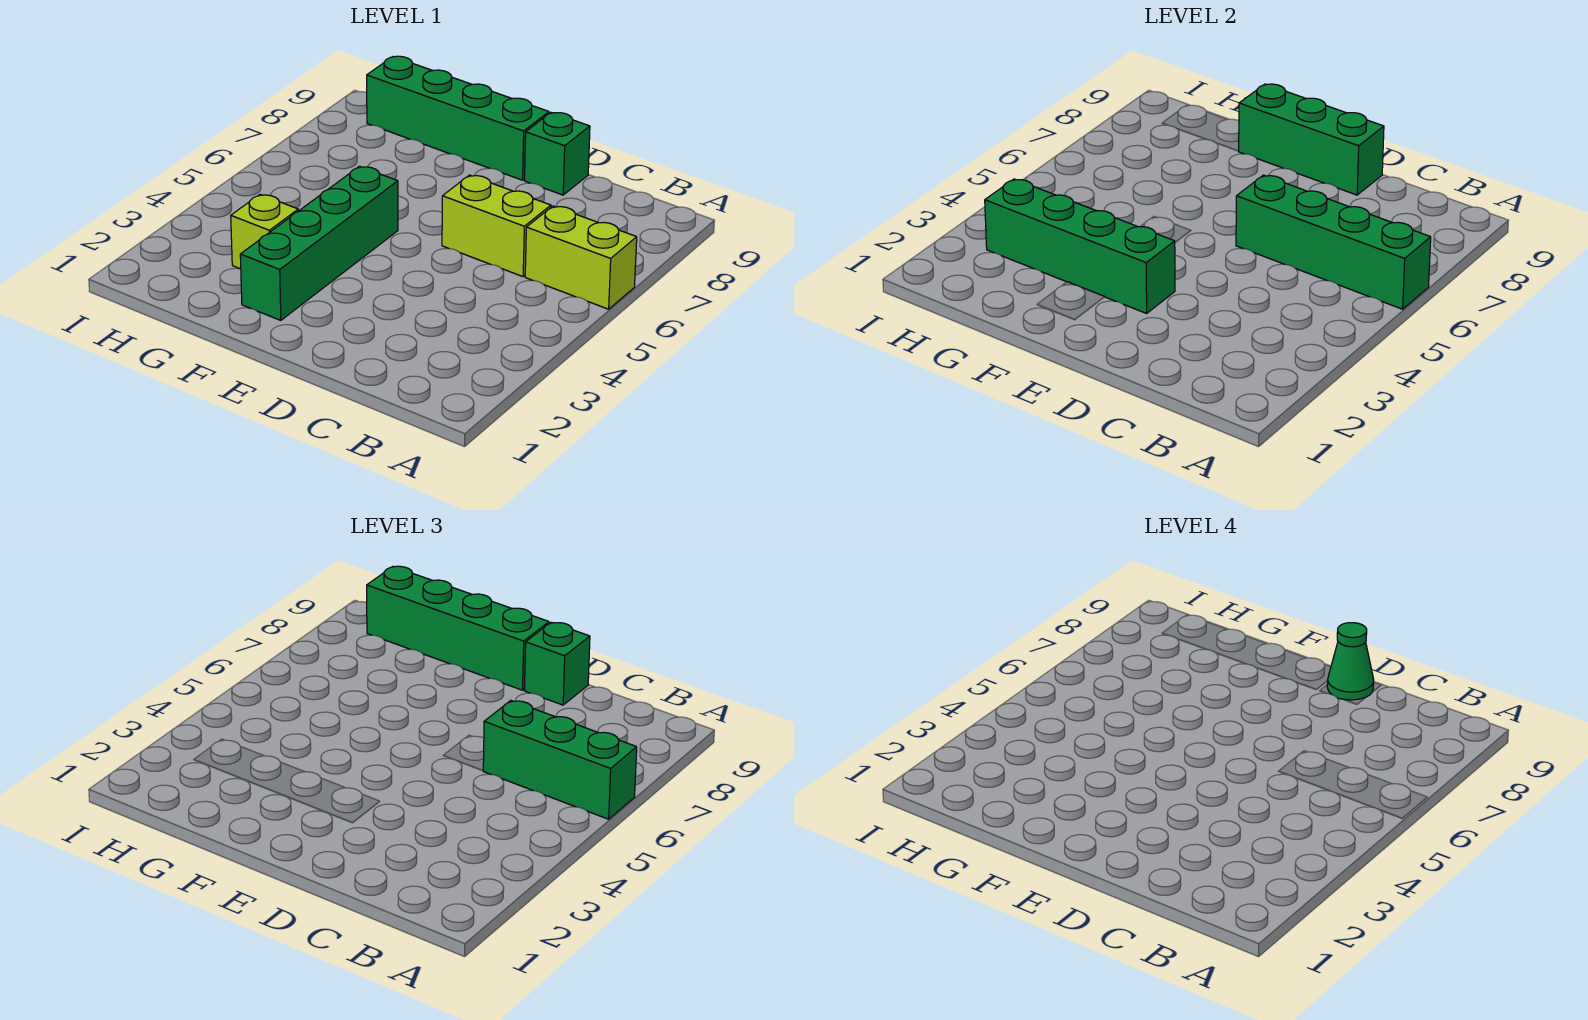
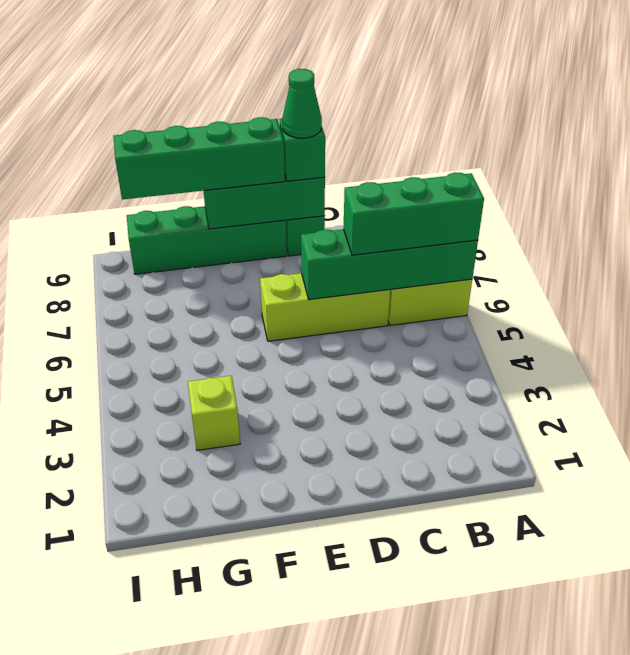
lime brick C6:D6 level 1 -> lime brick C6:E6 level 1
green brick E3:H3 level 2 -> none
green brick F2:F5 level 1 -> none

